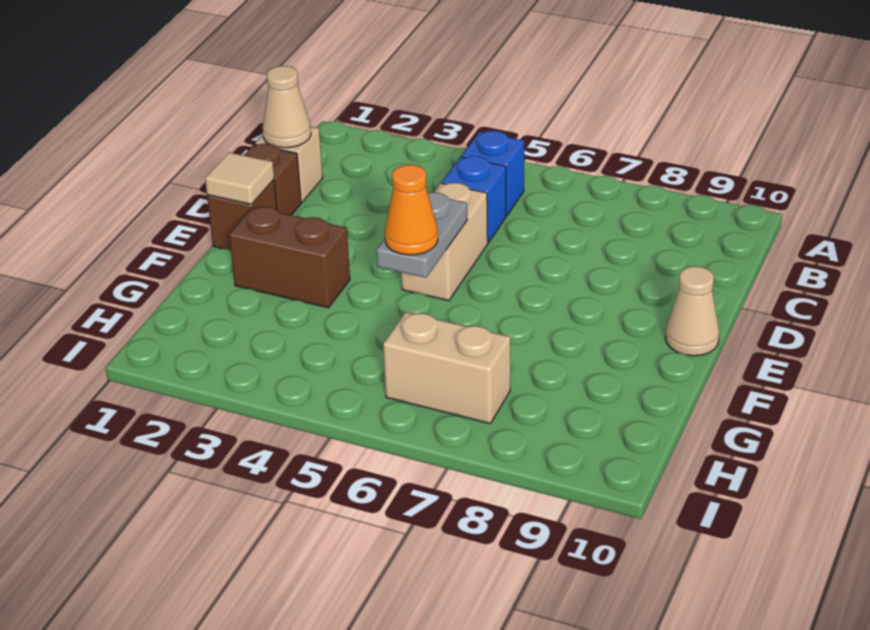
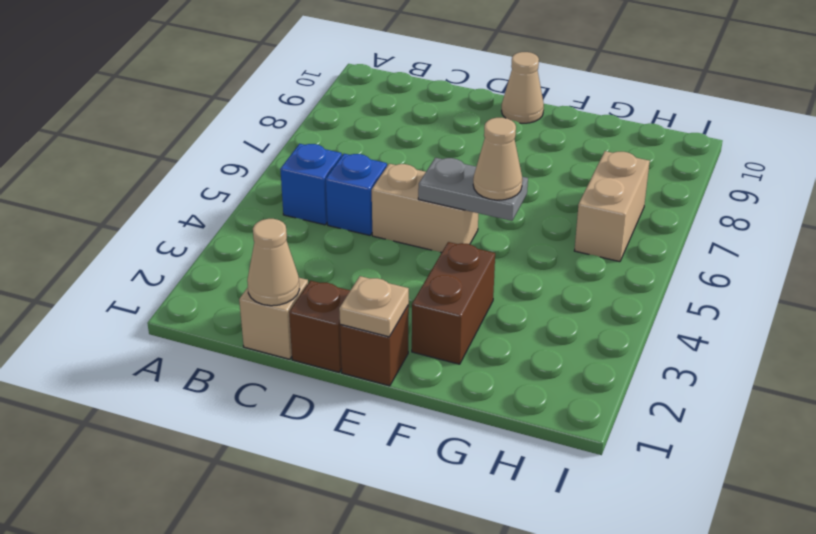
tan tile E1 level 2 -> tan plate E1 level 2
orange cone F5 level 3 -> tan cone F5 level 3

